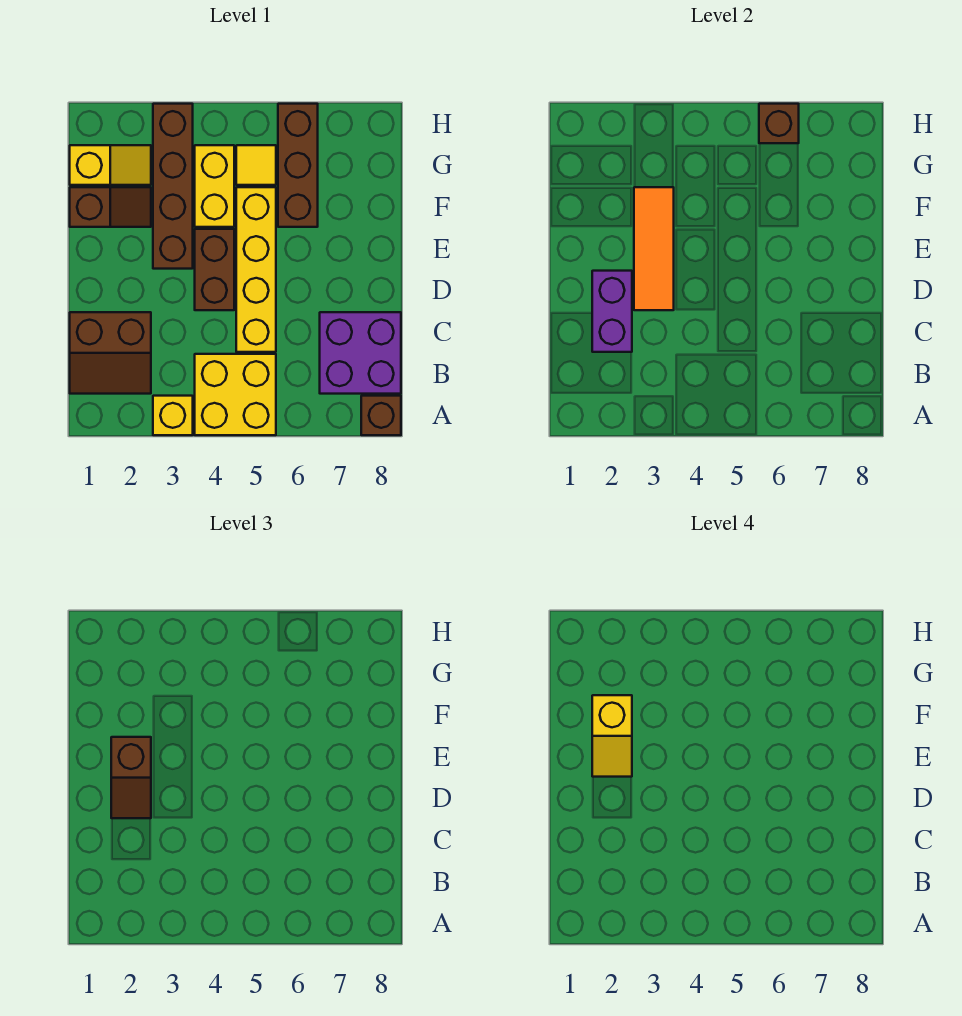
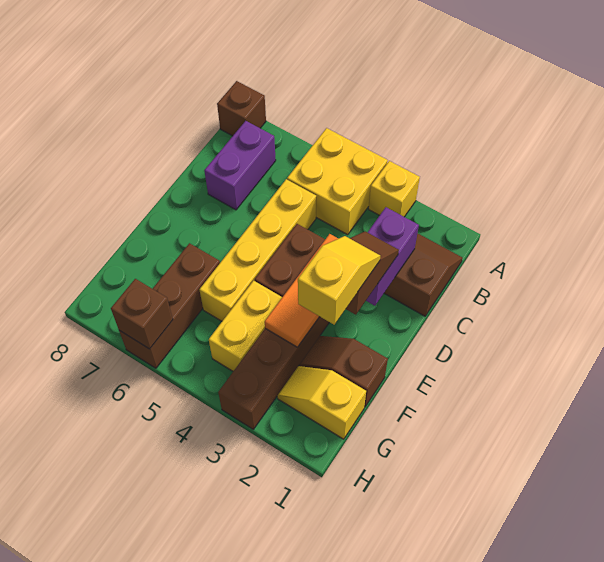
purple brick B7:C8 level 1 -> purple brick B7:C7 level 1
yellow tile G5 level 1 -> none

